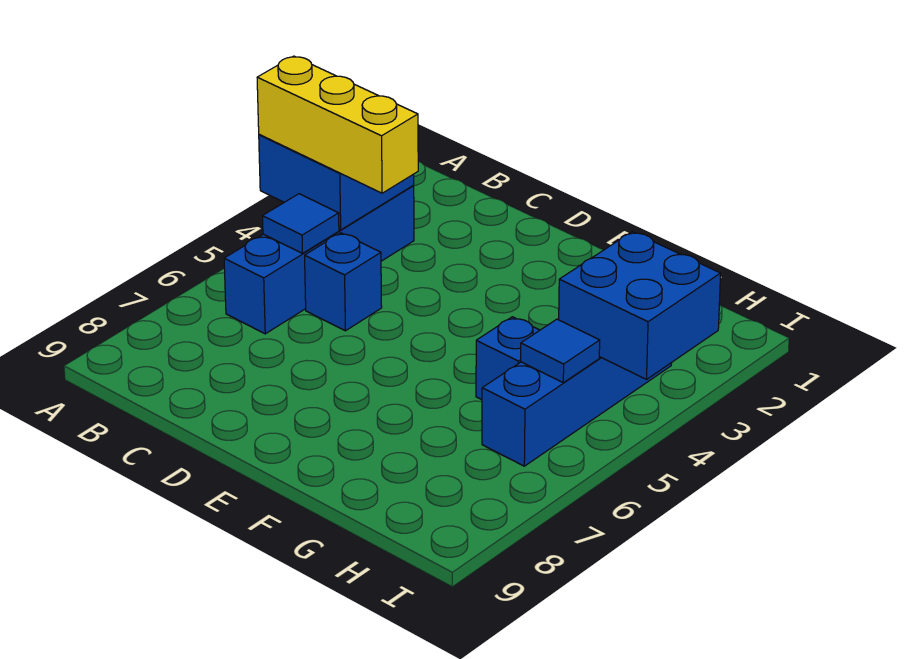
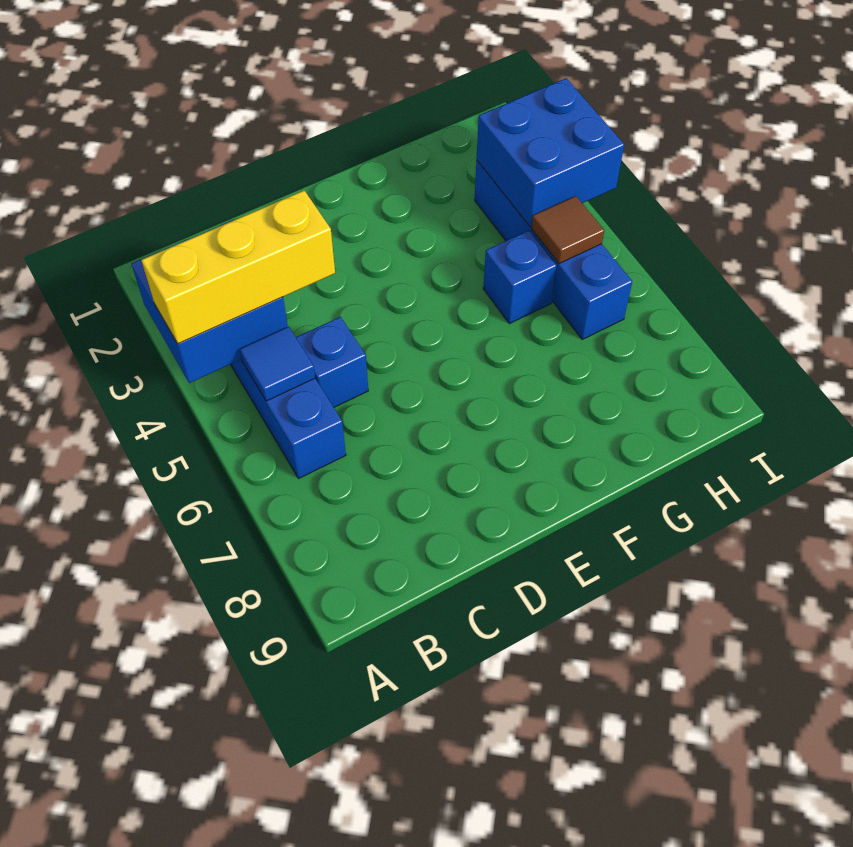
blue tile H5 level 2 -> brown tile H5 level 2

